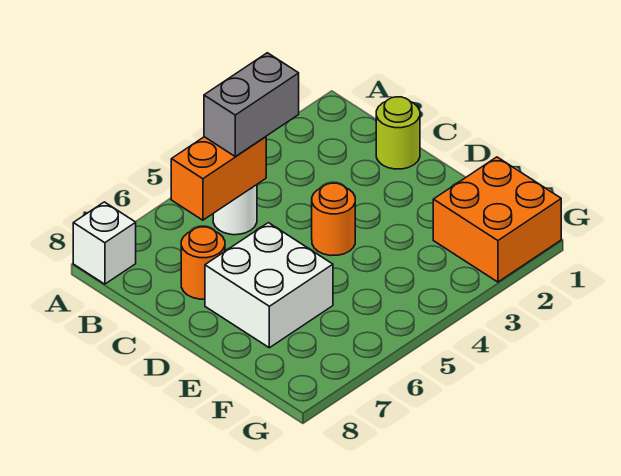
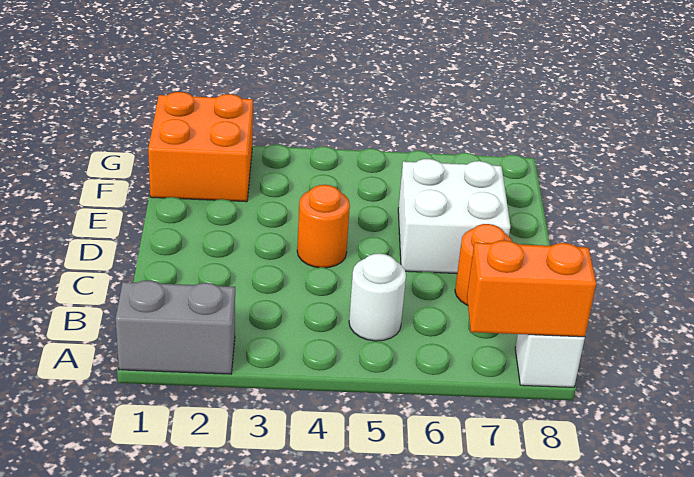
grey brick B4:B5 level 3 -> grey brick A1:A2 level 1
orange brick B5:B6 level 2 -> orange brick A7:A8 level 2
lime round brick C1 level 1 -> none

